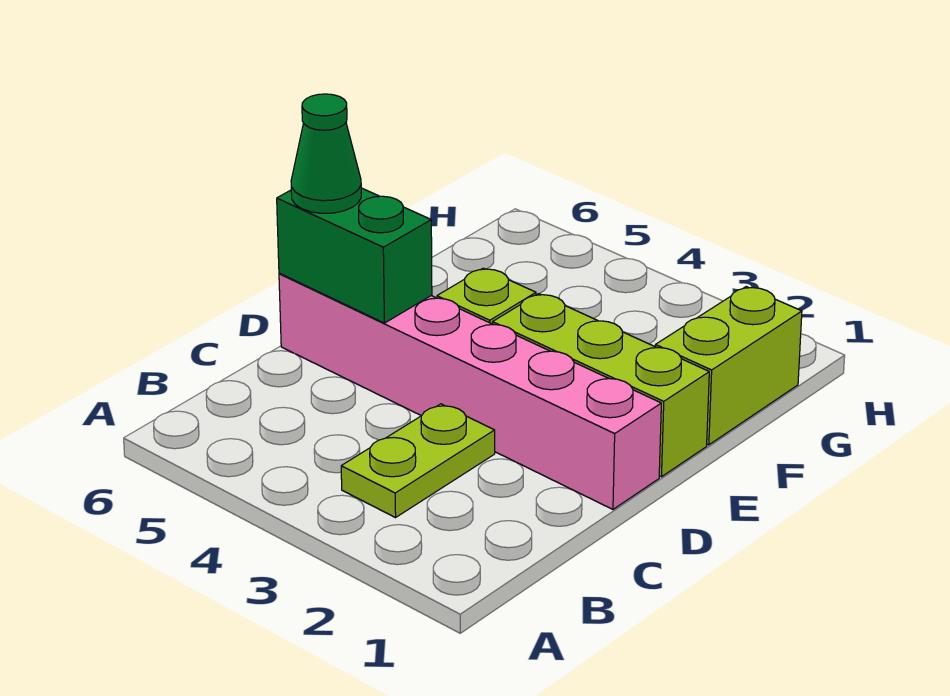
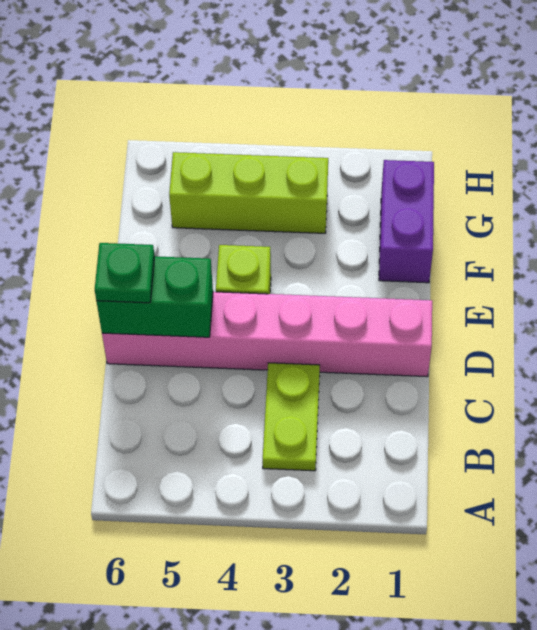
green cone D6 level 3 -> green plate D6 level 3
lime brick E1:E3 level 1 -> lime brick G3:G5 level 1
lime brick F1:G1 level 1 -> purple brick F1:G1 level 1

